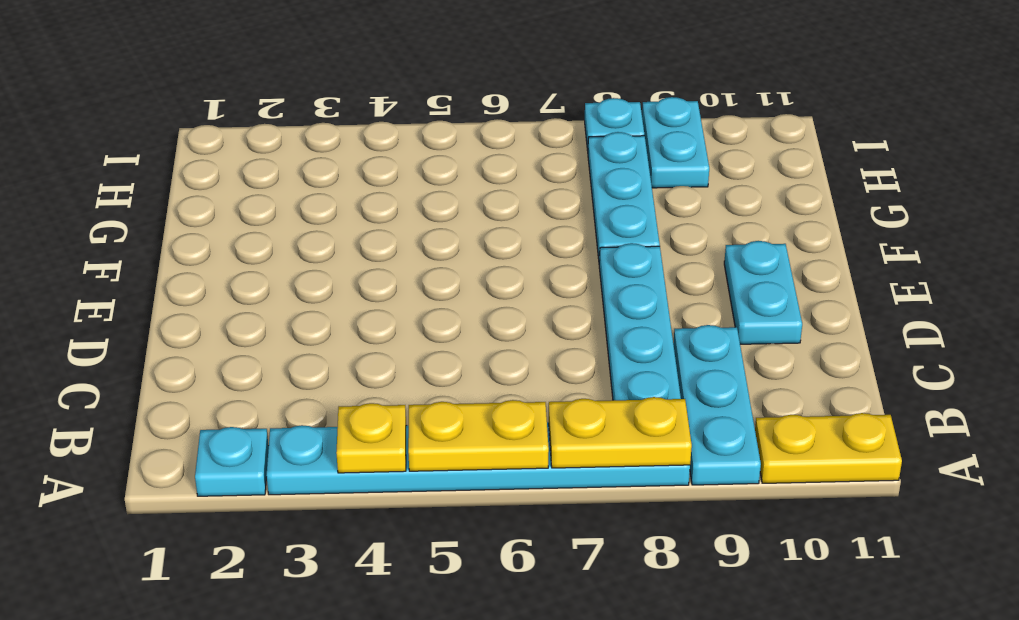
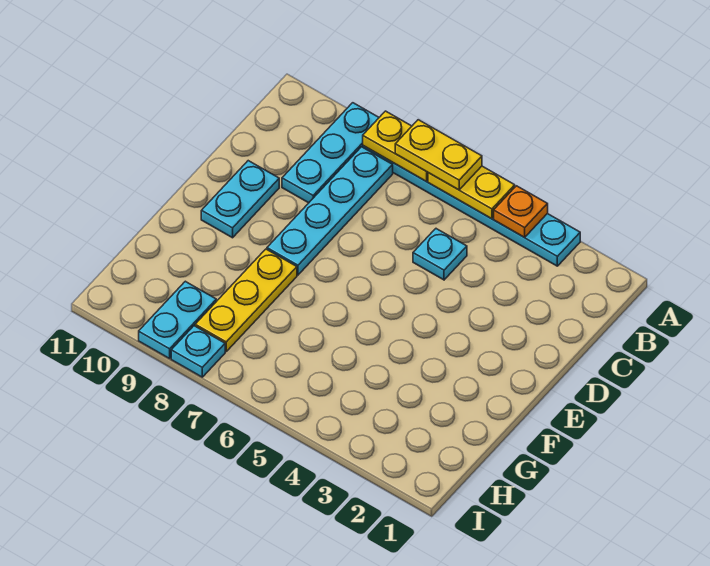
cyan plate A2 level 1 -> cyan plate C5 level 1
yellow plate A4 level 2 -> orange plate A4 level 2
yellow plate A10:A11 level 1 -> yellow plate A6:A7 level 3
cyan plate F8:H8 level 1 -> yellow plate F8:H8 level 1

